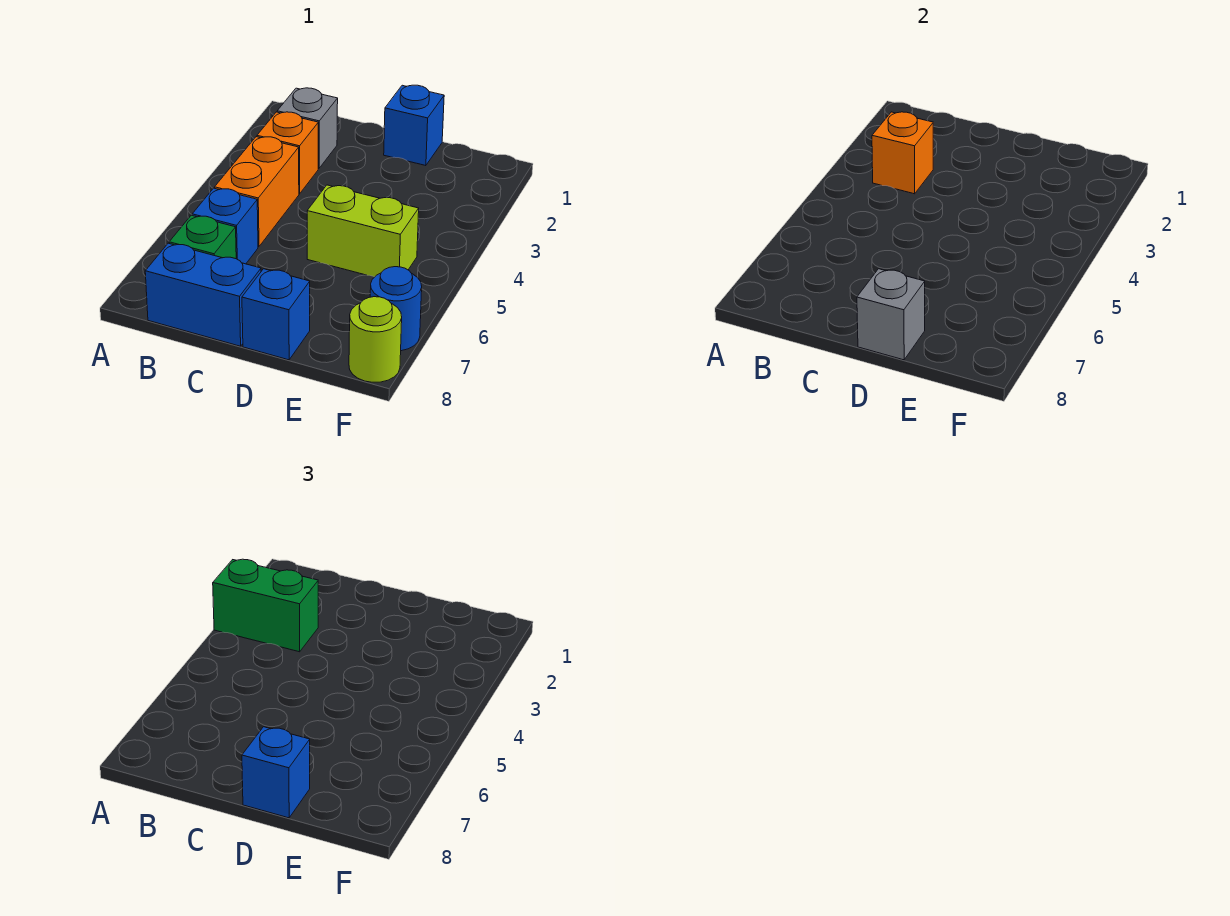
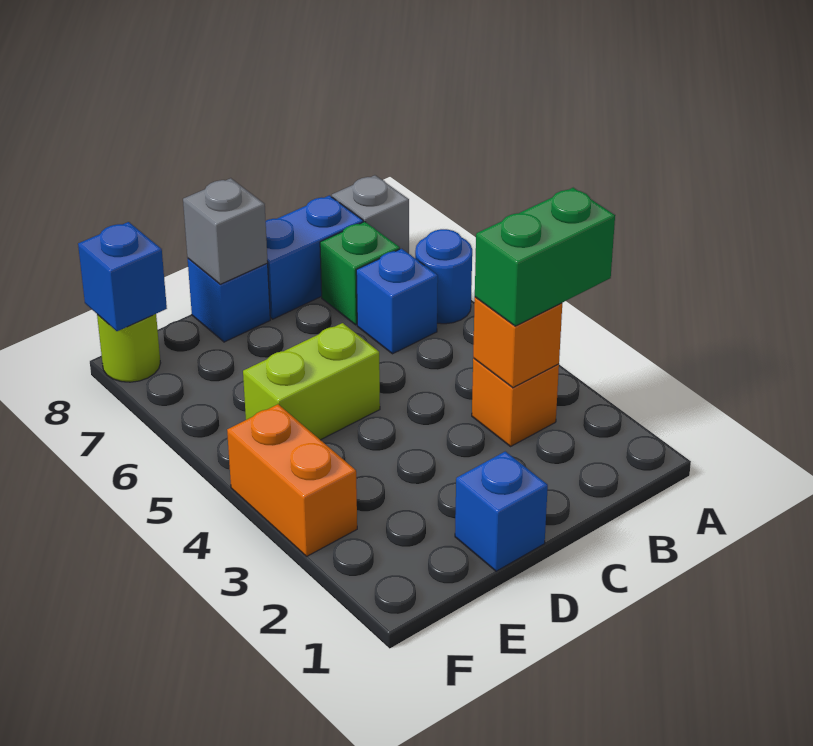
grey brick B2 level 1 -> grey brick A8 level 1
orange brick B4:B5 level 1 -> orange brick F3:F4 level 1
blue brick D8 level 3 -> blue brick F8 level 2
blue round brick F7 level 1 -> blue round brick A6 level 1

